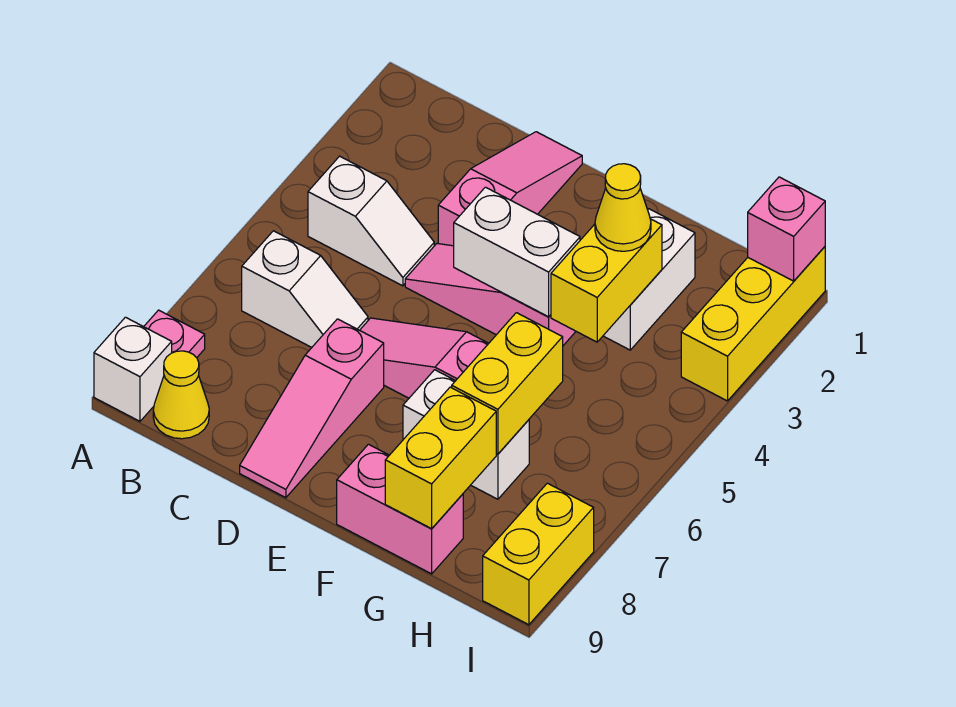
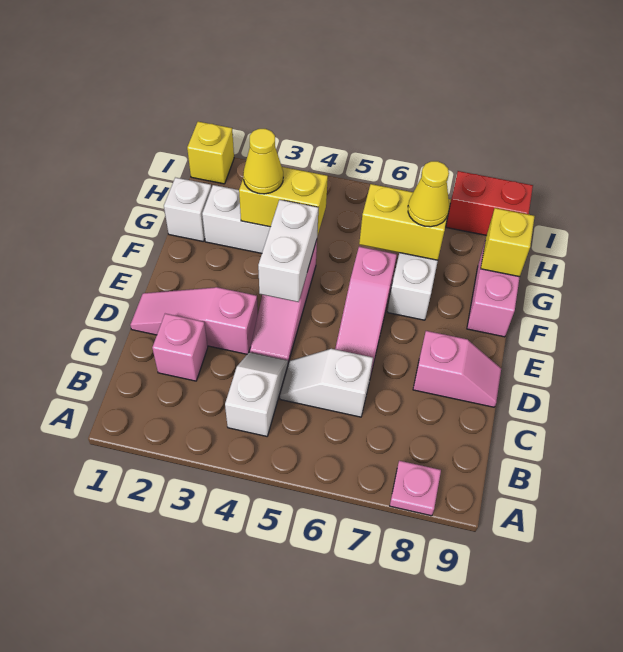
white brick A9 level 1 -> white brick G1 level 1
white slope B6:C6 level 1 top B -> white slope C5:C6 level 1 top 6
yellow cone B9 level 1 -> yellow cone G7 level 3
pink slope D7:D9 level 1 top 7 -> pink slope D8:D9 level 1 top 8
yellow brick G8:G9 level 2 -> yellow brick G9 level 2
yellow brick I1:I3 level 1 -> yellow brick I1 level 1
pink brick I1 level 2 -> pink brick C2 level 1
yellow brick I8:I9 level 1 -> red brick I8:I9 level 1

